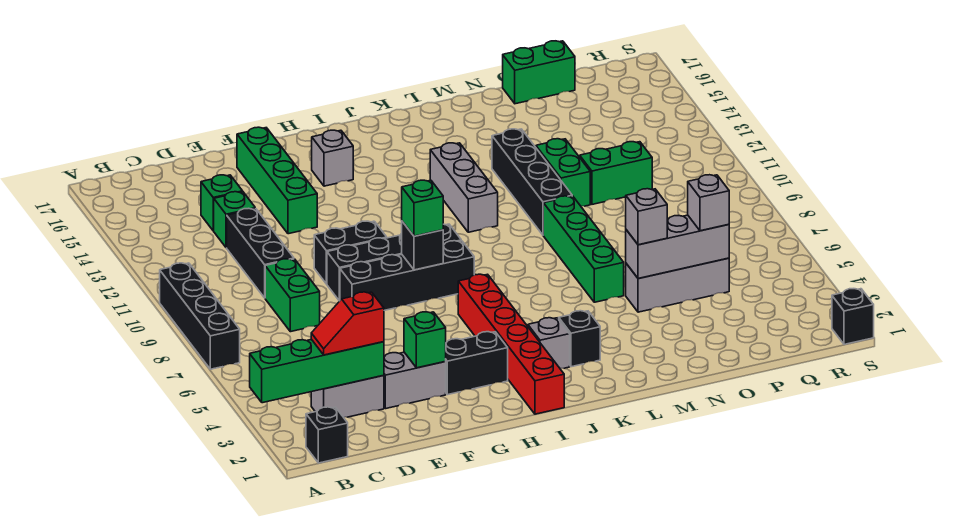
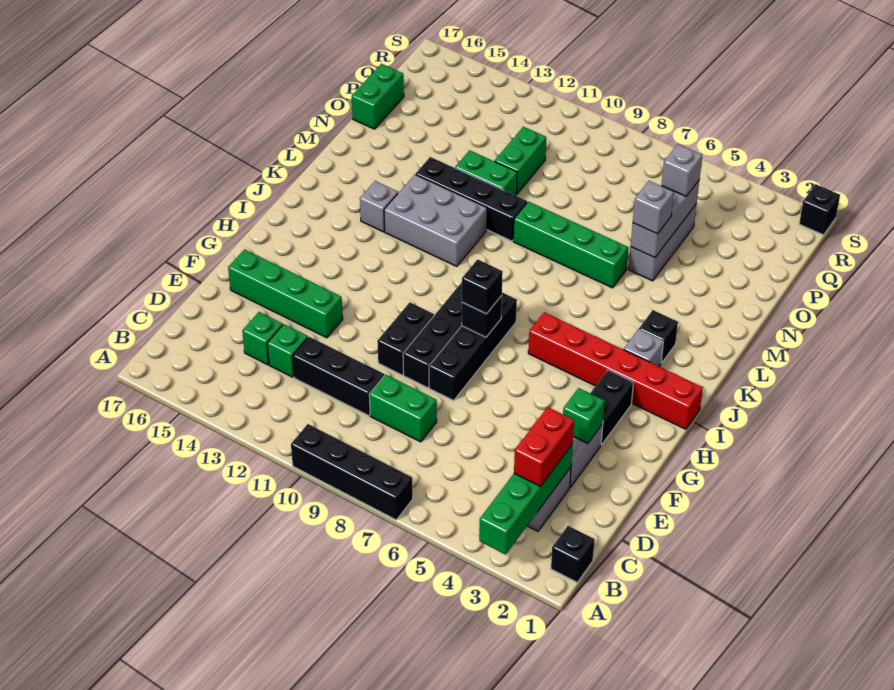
red slope C3:D3 level 3 top D -> red brick C3:D3 level 3
green brick H8 level 3 -> black brick H8 level 3
grey brick H15 level 1 -> grey brick K14 level 1
grey brick K11:K13 level 1 -> grey brick K11:L13 level 1

